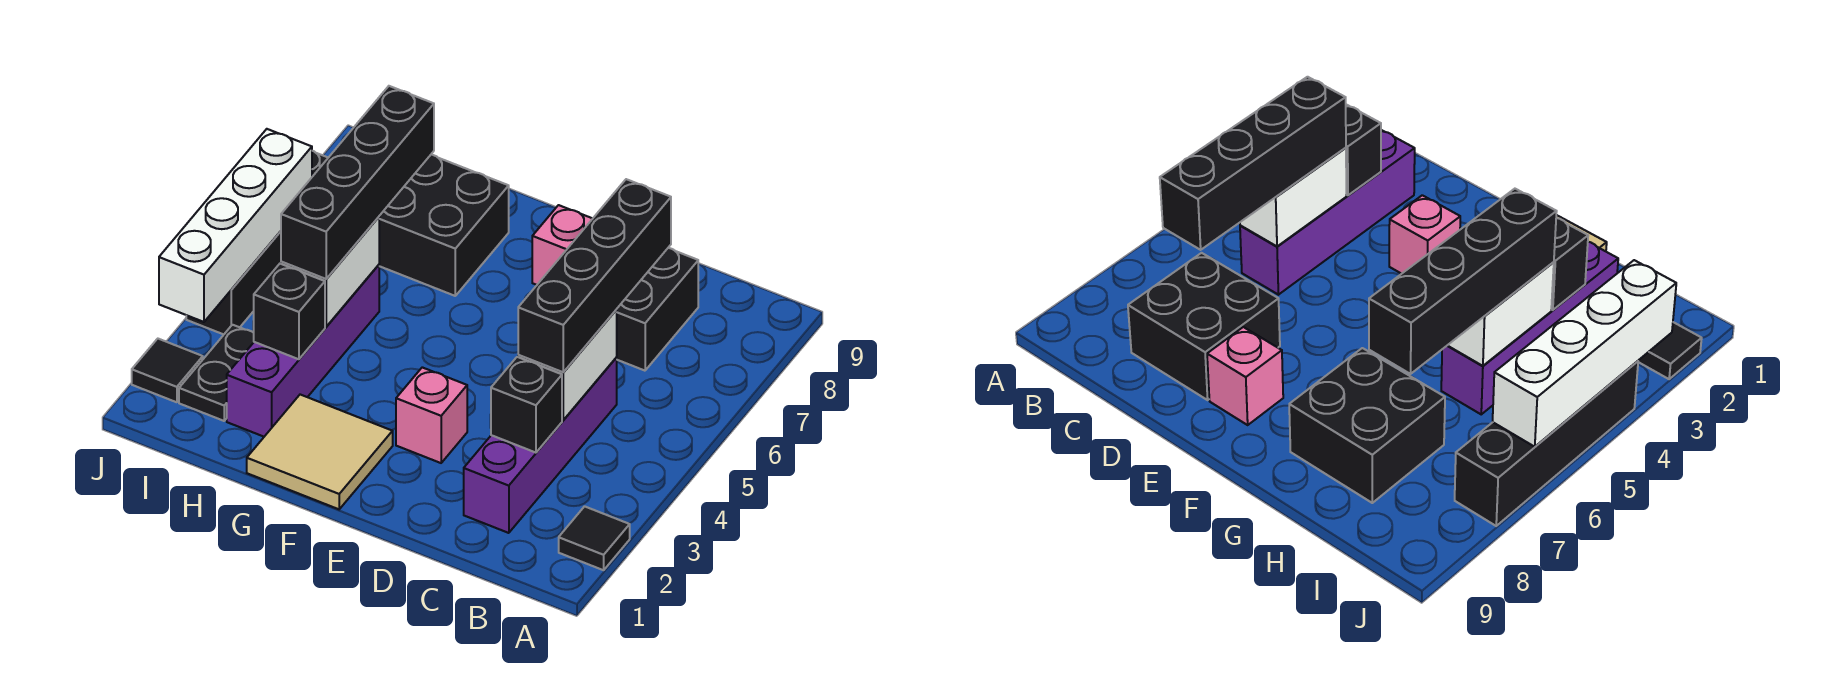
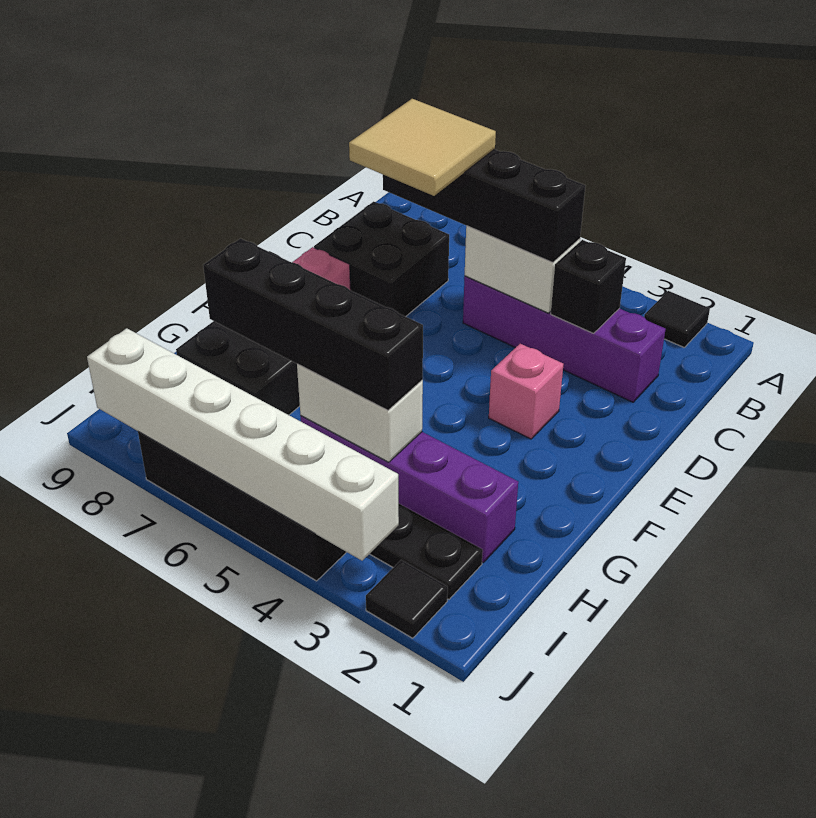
tan tile F1:G2 level 1 -> tan tile C6:D7 level 4
black brick H3 level 2 -> none
white brick J3:J6 level 2 -> white brick J3:J8 level 2

